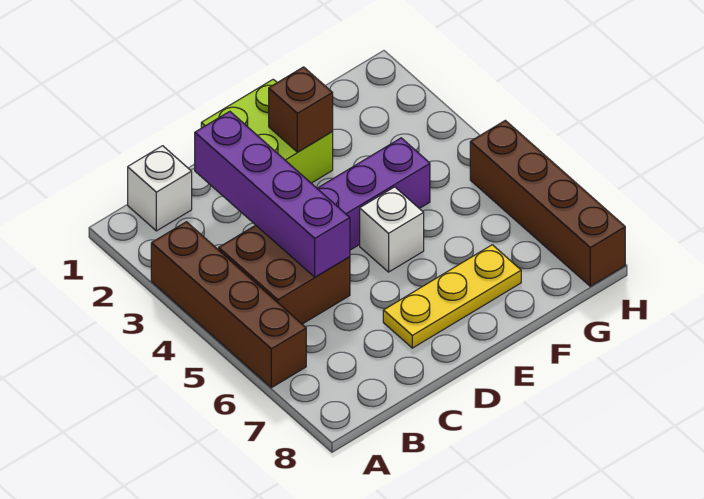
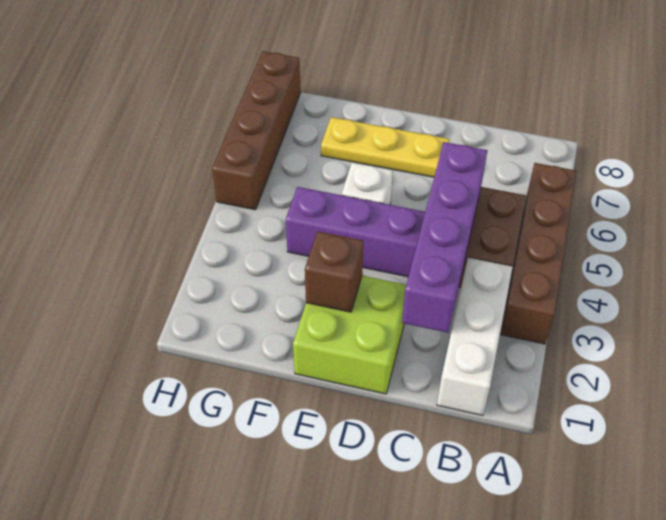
white brick B1 level 1 -> white brick B1:B3 level 1

